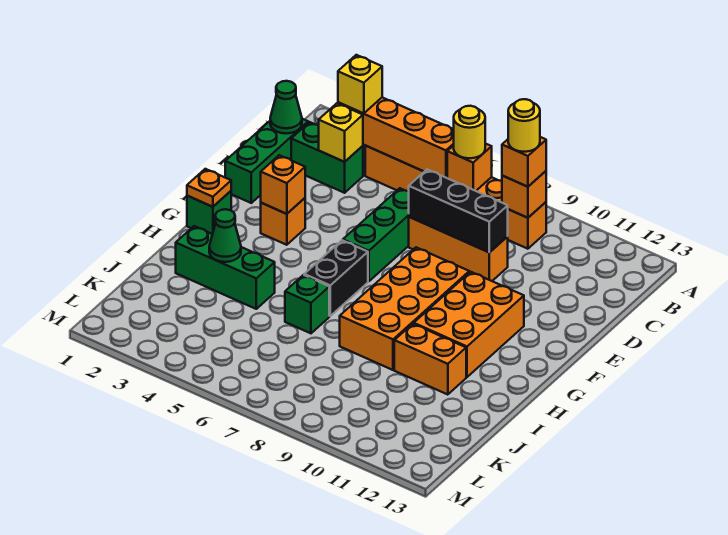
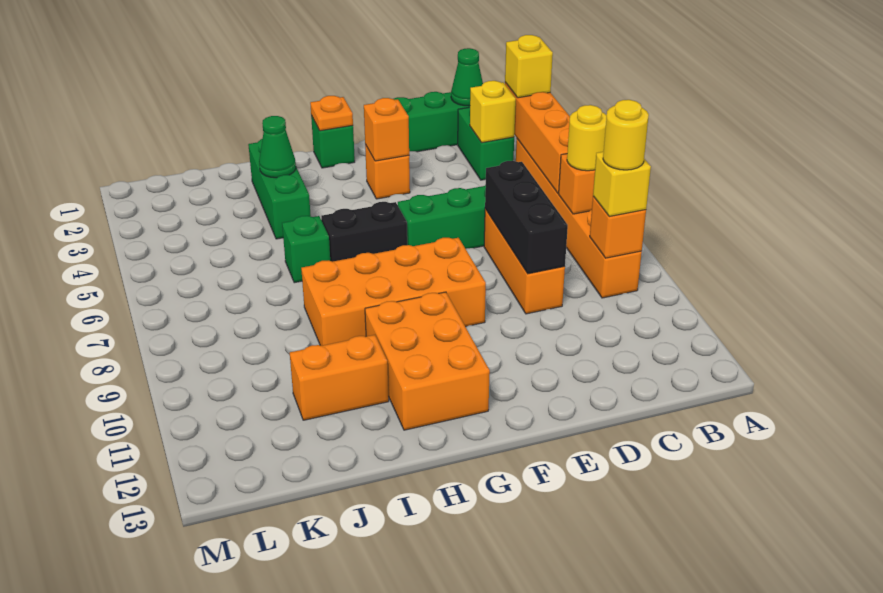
orange brick B9 level 3 -> yellow brick B9 level 3
orange brick F10:H11 level 1 -> orange brick G10:H12 level 1
orange brick I10:I11 level 1 -> orange brick I11:J11 level 1

